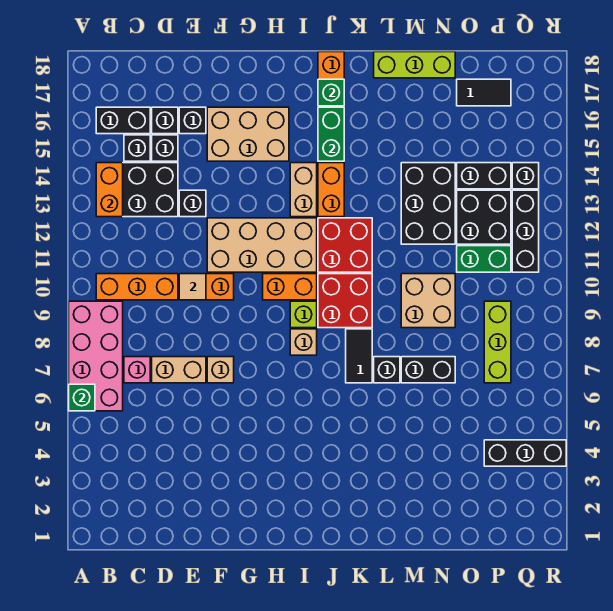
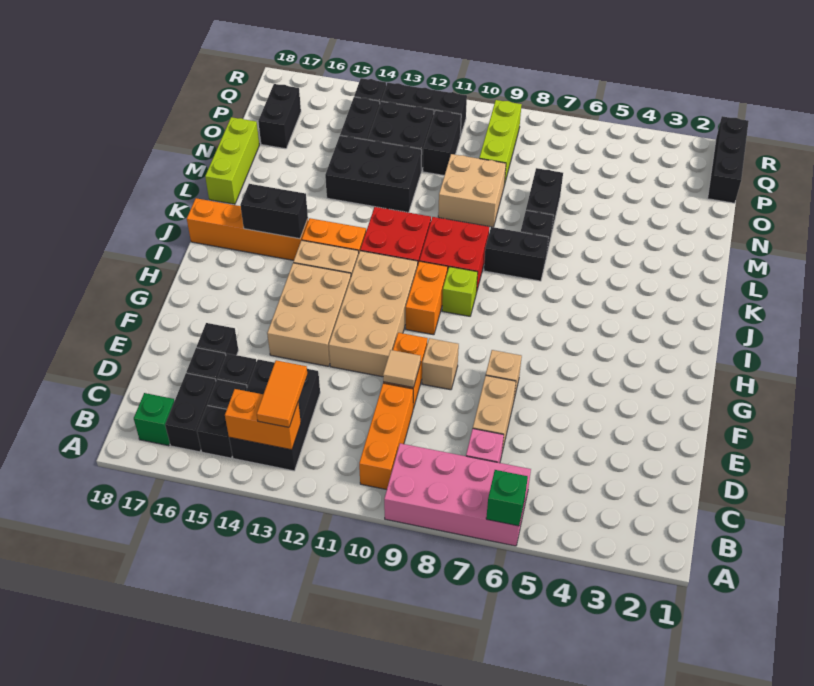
none -> orange tile B13:C13 level 3
black brick E13 level 1 -> black brick B15 level 1
tan brick F15:H16 level 1 -> tan brick F13:H14 level 1
tan brick I8 level 1 -> tan brick F9 level 1
green brick J15:J16 level 2 -> black brick J15:J16 level 2
green brick J17 level 2 -> green brick B17 level 1
black tile K7:K8 level 1 -> black brick K7:K8 level 1
green brick O11:P11 level 1 -> black brick O11:P11 level 1
black tile O17:P17 level 1 -> black brick O17:P17 level 1
black brick P4:R4 level 1 -> black brick P1:R1 level 1
lime brick P7:P9 level 1 -> lime brick O9:Q9 level 1

